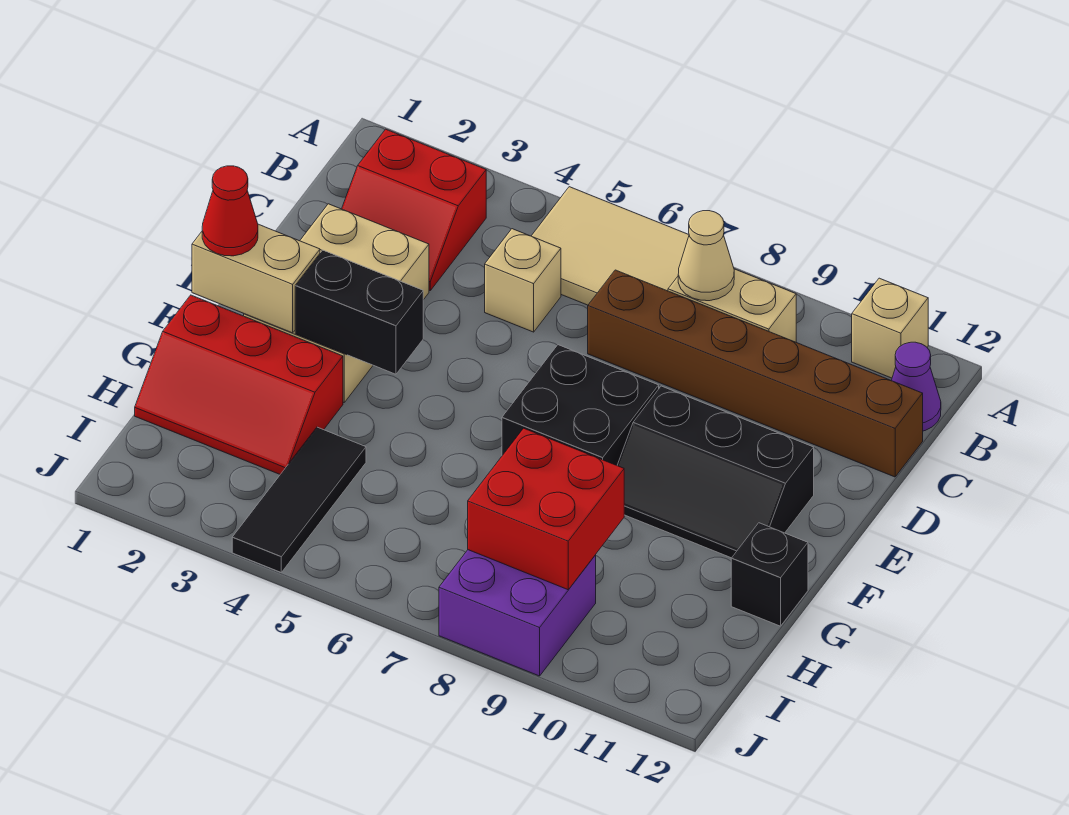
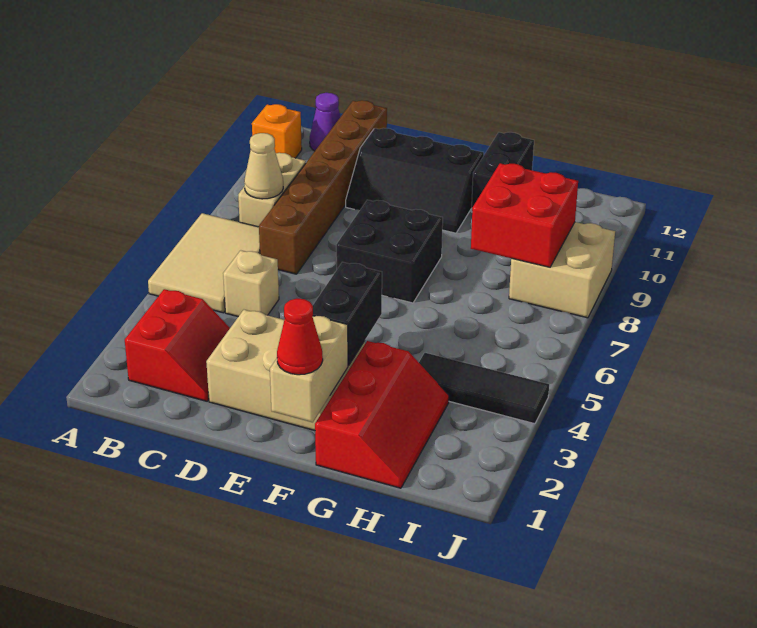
tan brick A11 level 1 -> orange brick A11 level 1
black slope E9:F11 level 1 top E -> black slope D10:F11 level 1 top 11
black brick G12 level 1 -> black brick G11:G12 level 1
purple brick I8:J9 level 1 -> tan brick I8:J9 level 1

